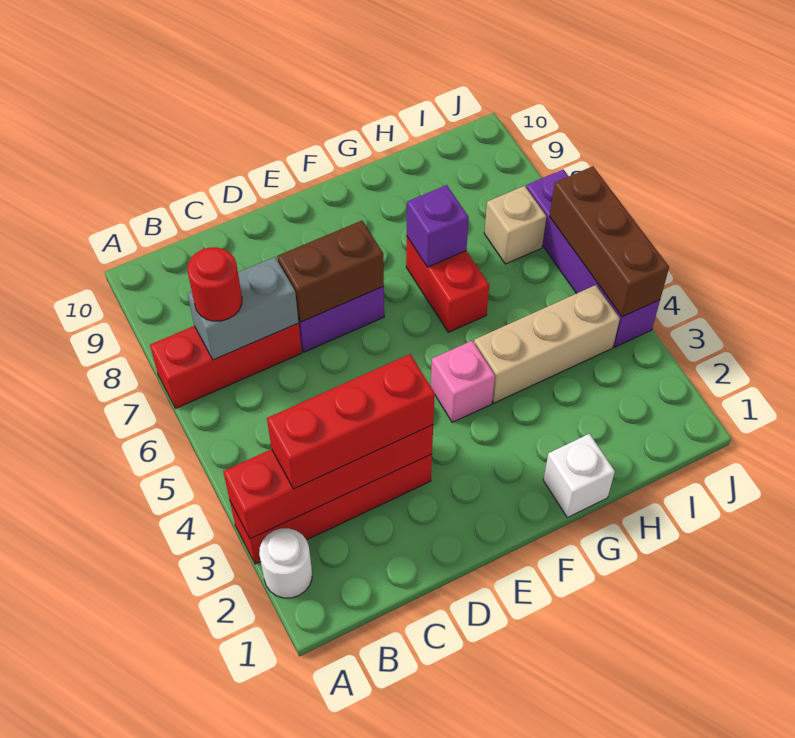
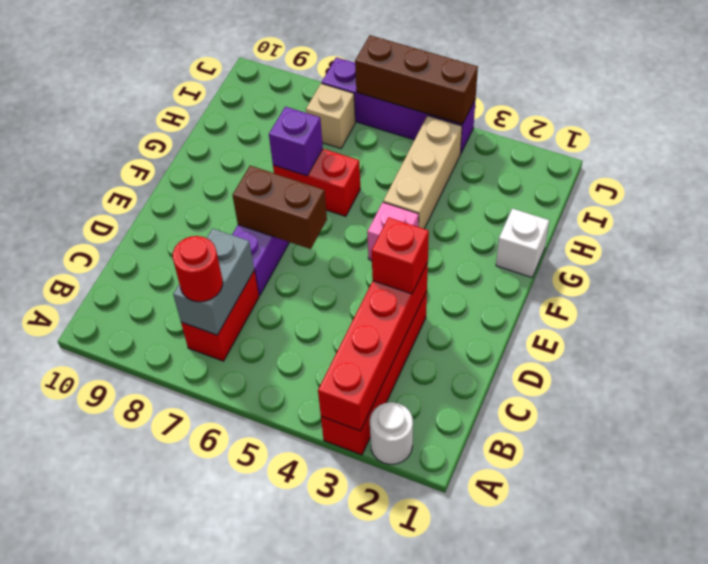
red brick A7:C7 level 1 -> red brick B7:C7 level 1
red brick B3:D3 level 3 -> red brick D3 level 3
brown brick D7:E7 level 2 -> brown brick E6:E7 level 2

